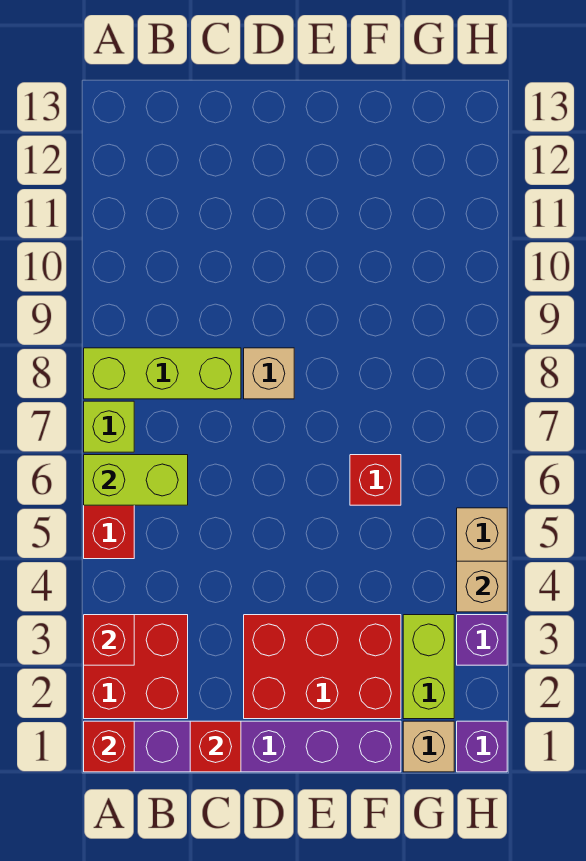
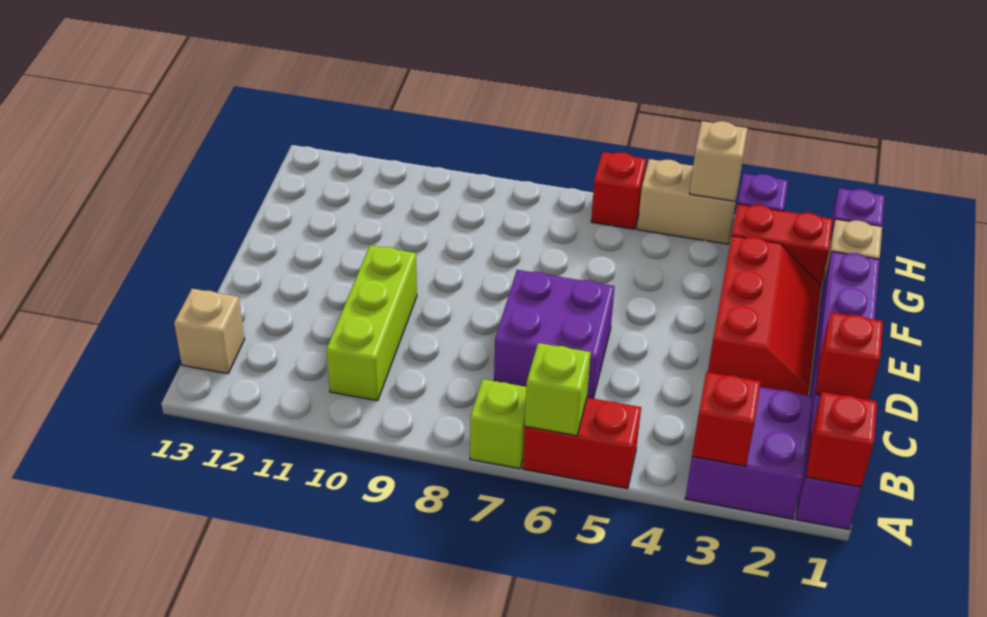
red brick A2:B3 level 1 -> purple brick A2:B3 level 1
lime brick A6:B6 level 2 -> lime brick A6 level 2
lime brick A8:C8 level 1 -> lime brick B10:D10 level 1
none -> purple brick C6:D7 level 1
red brick D2:F3 level 1 -> red slope D2:F3 level 1 top 3
tan brick D8 level 1 -> tan brick B13 level 1
red brick F6 level 1 -> red brick H6 level 1
lime brick G2:G3 level 1 -> red brick G2:G3 level 1

